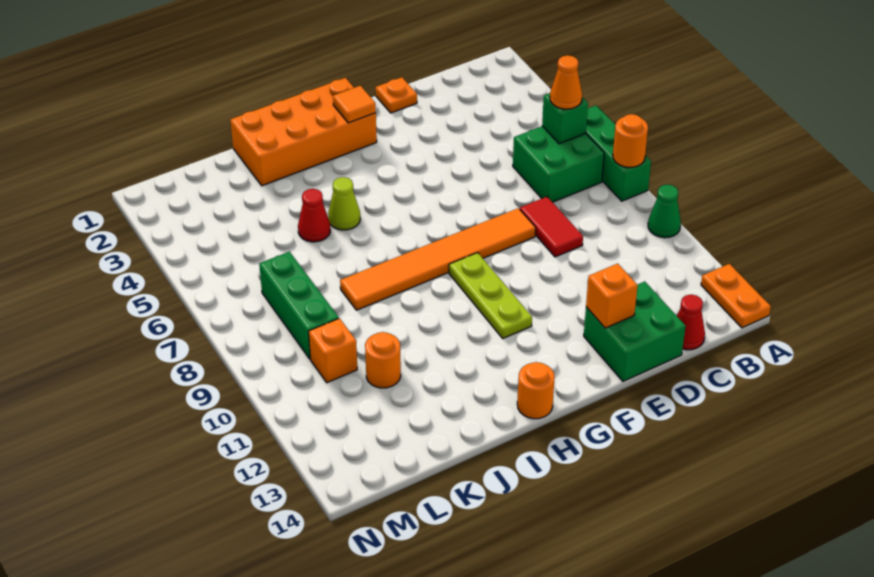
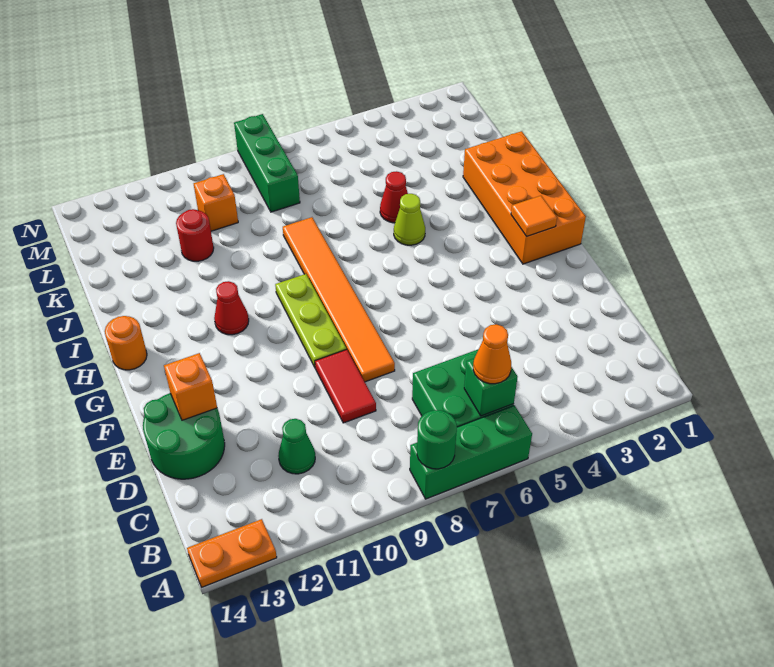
orange round brick A8 level 2 -> green round brick A8 level 2
green cone A10 level 1 -> green cone C11 level 1
red cone C14 level 1 -> red cone H11 level 1
red tile D8:D9 level 1 -> red tile D9:E9 level 1
green brick D13:E14 level 1 -> green round brick D13:E14 level 1
orange plate E1 level 1 -> none
lime plate G9:G11 level 1 -> lime plate F9:H9 level 1
orange round brick K11 level 1 -> red round brick K11 level 1
green brick L7:L9 level 1 -> green brick L8:N8 level 1

